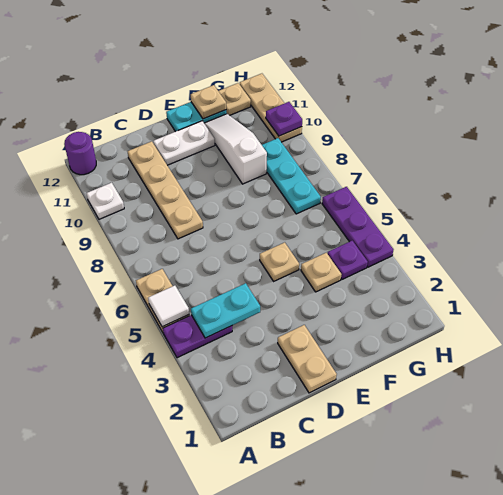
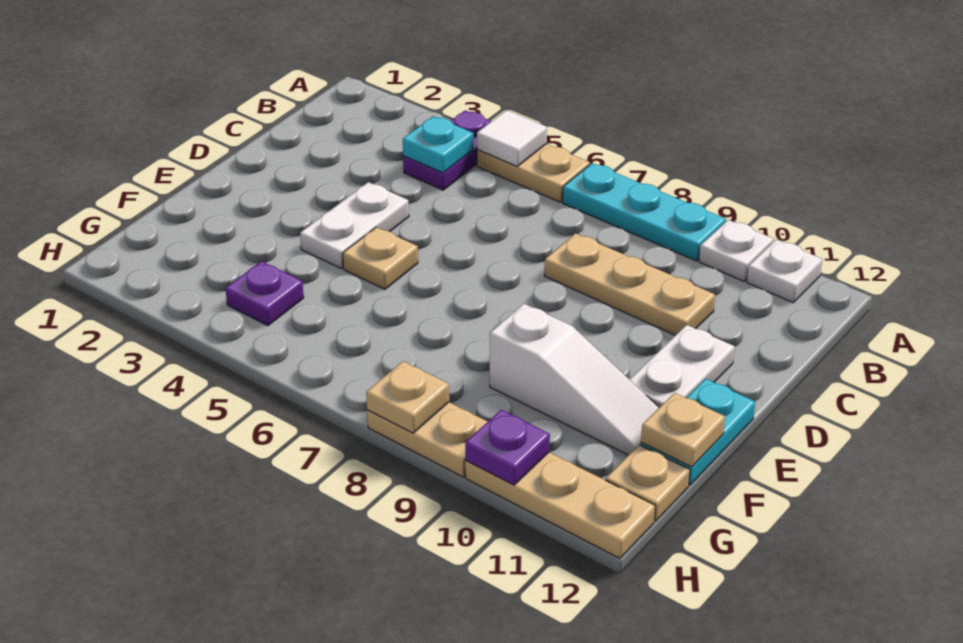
none -> white plate A11 level 1
purple round brick A12 level 1 -> none
cyan plate B4:C4 level 2 -> cyan plate B4 level 2
tan plate C8:C11 level 1 -> tan plate C8:C10 level 1
tan plate D1:D2 level 1 -> tan plate H8:H9 level 1
none -> white plate D4:E4 level 1
tan plate F4 level 1 -> tan plate H8 level 2
cyan plate G7:G9 level 1 -> cyan plate A7:A9 level 1
purple plate H4:H6 level 1 -> none

